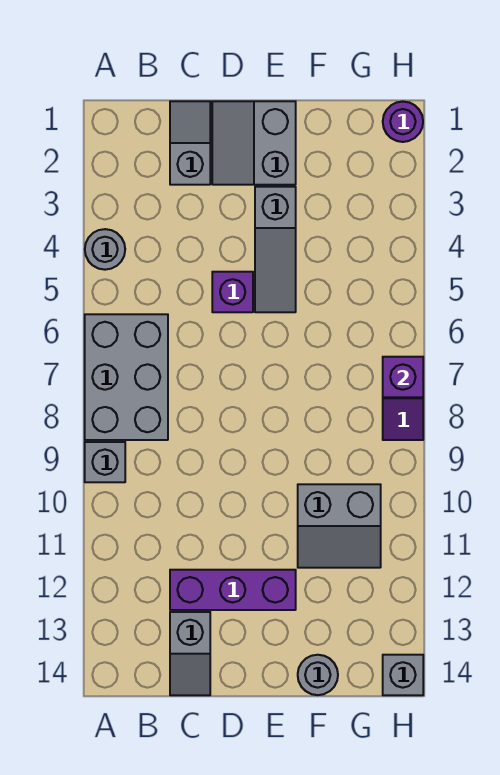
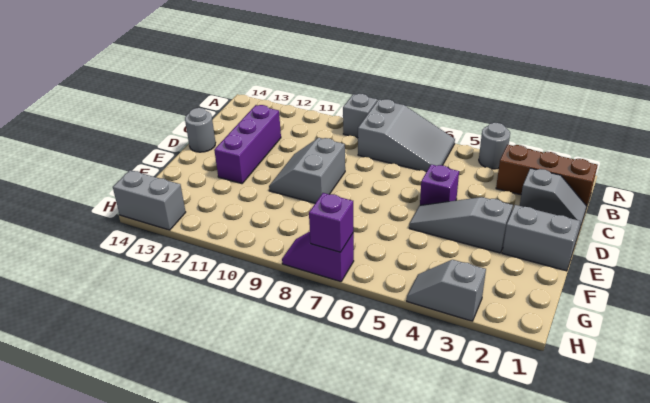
grey brick A6:B8 level 1 -> grey slope A6:B8 level 1 top 8
none -> brown brick B1:B3 level 1
grey slope C13:C14 level 1 top 13 -> grey slope H3:H4 level 1 top 3
grey slope F10:G11 level 1 top 10 -> grey slope D9:E10 level 1 top 9
grey round brick F14 level 1 -> grey round brick D14 level 1
purple round brick H1 level 1 -> none
grey brick H14 level 1 -> grey brick H13:H14 level 1

